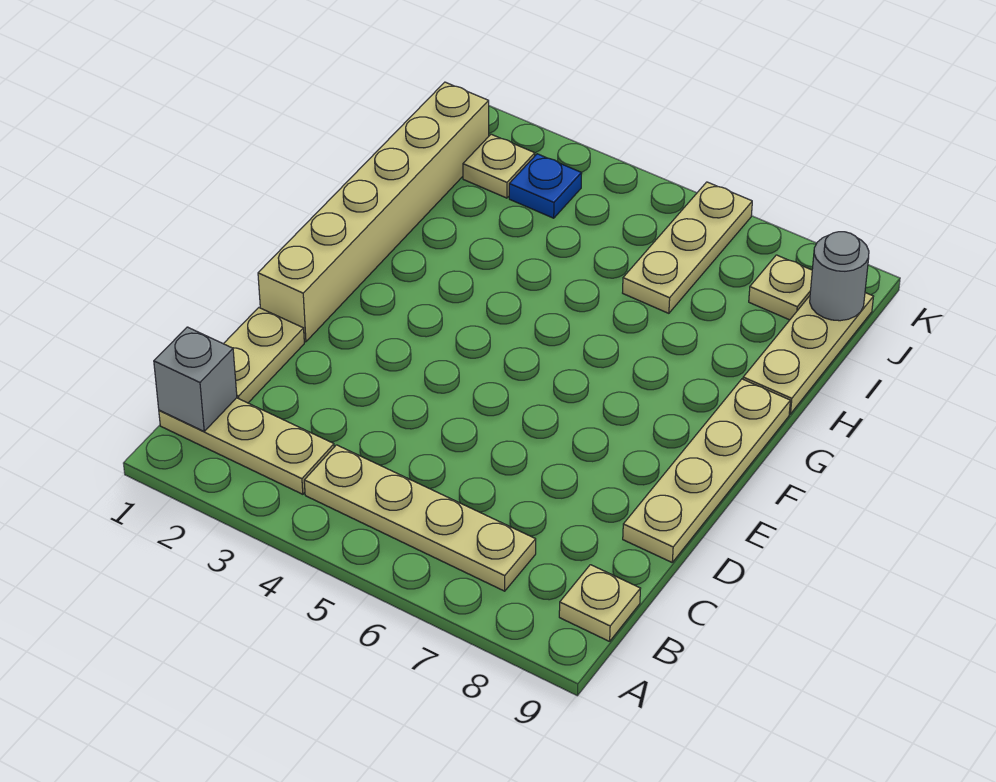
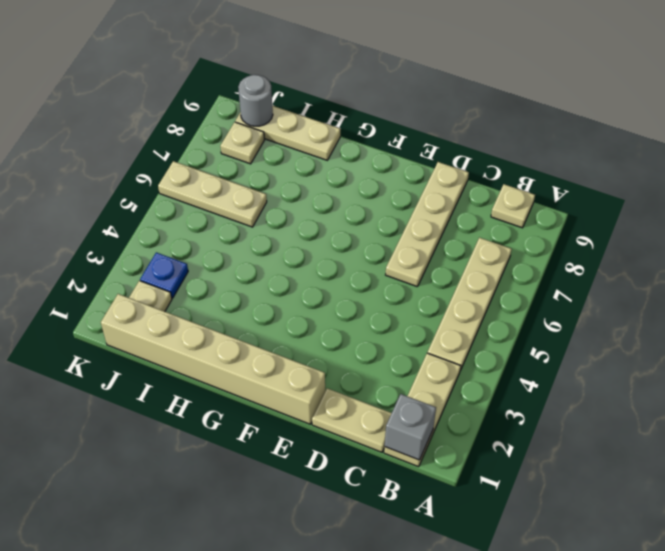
tan plate D9:G9 level 1 -> tan plate D6:D9 level 1

